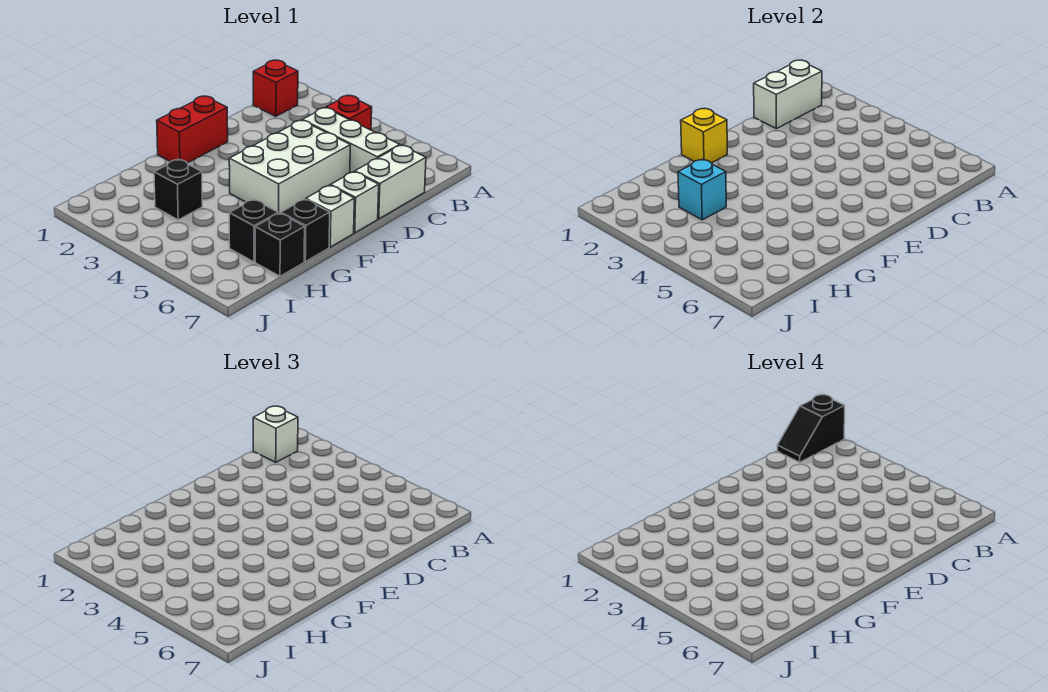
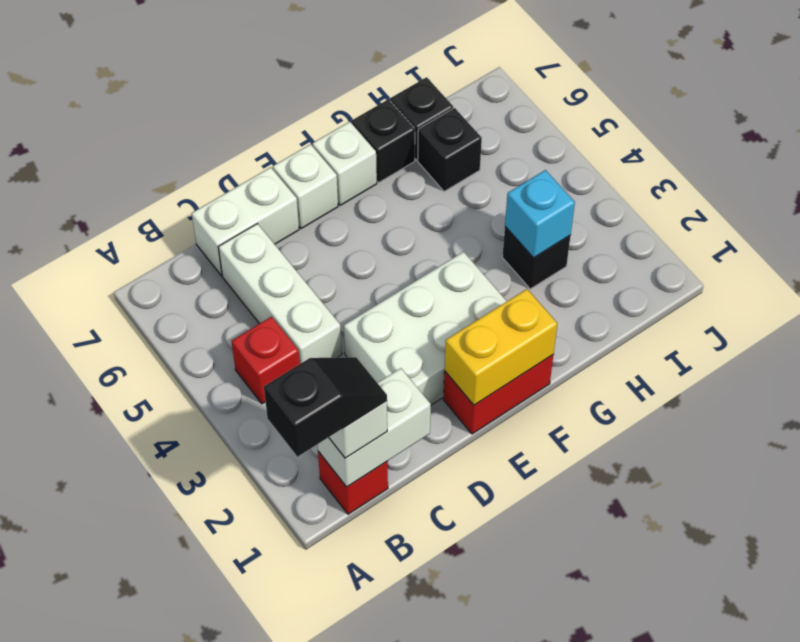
white brick D4:F5 level 1 -> white brick D2:F3 level 1
yellow brick F1 level 2 -> yellow brick E1:F1 level 2

